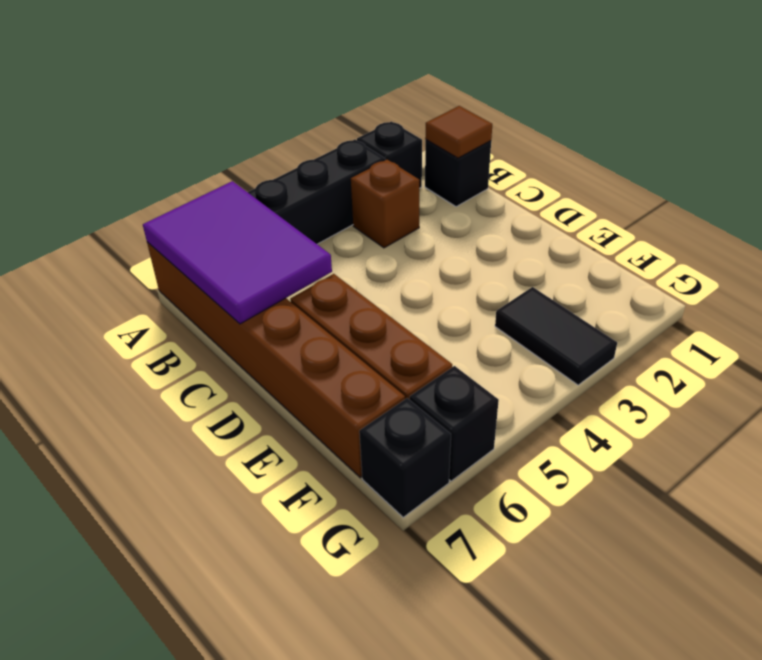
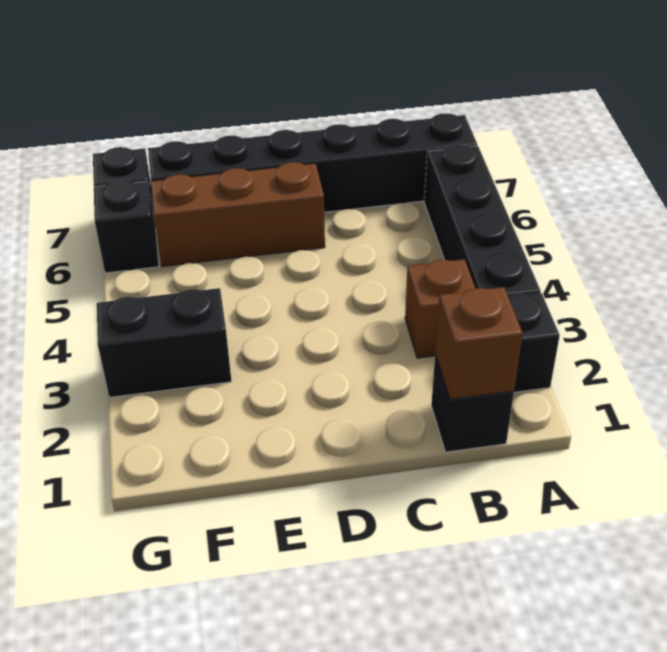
purple tile A6:C7 level 2 -> none
brown brick A7:F7 level 1 -> black brick A7:F7 level 1
brown tile B1 level 2 -> brown brick B1 level 2
black tile F3:G3 level 1 -> black brick F3:G3 level 1

